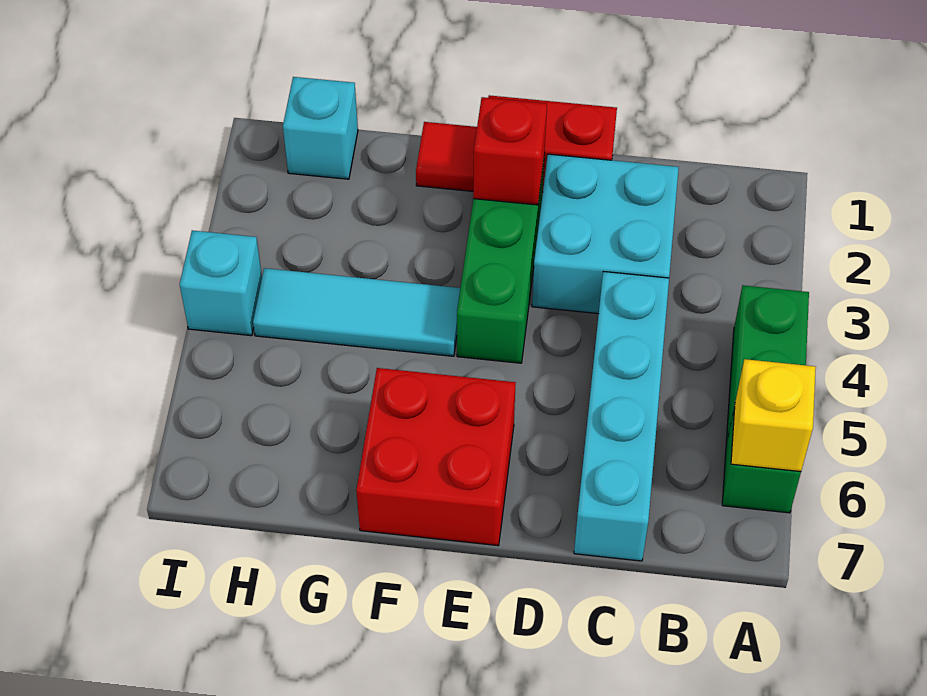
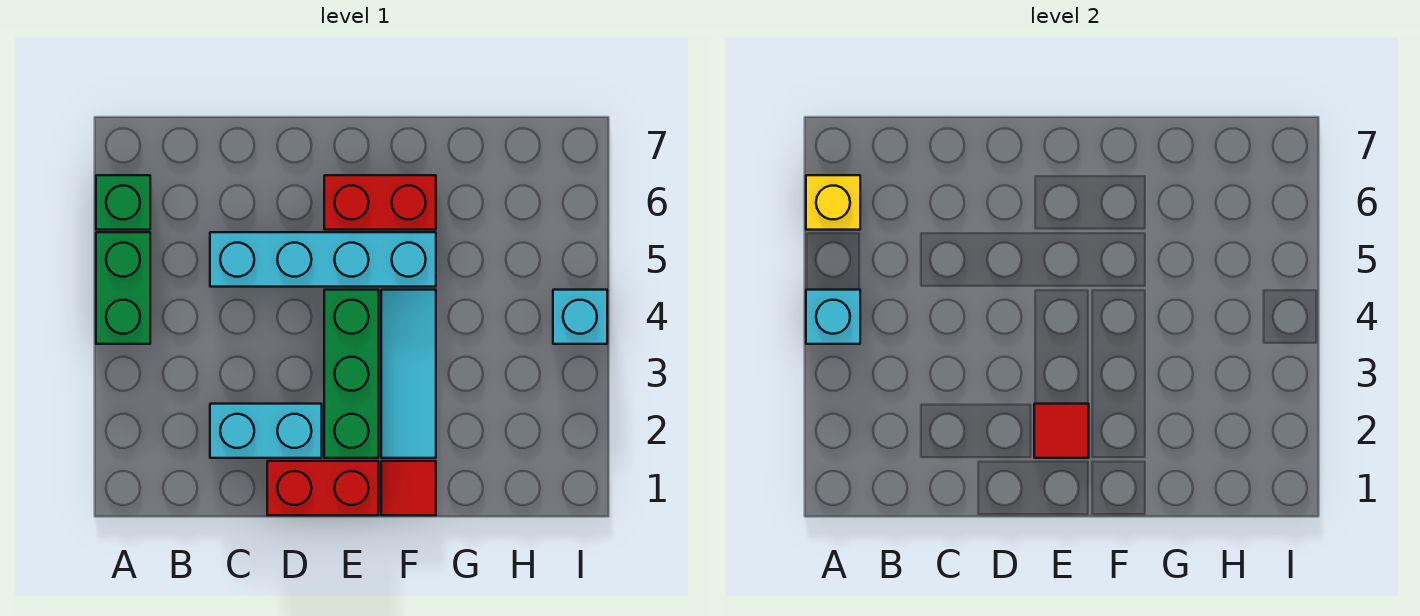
cyan brick C2:D3 level 1 -> cyan brick C2:D2 level 1
cyan brick C4:C7 level 1 -> cyan brick C5:F5 level 1
red brick E2 level 2 -> red tile E2 level 2
red brick E6:F7 level 1 -> red brick E6:F6 level 1
cyan tile F4:H4 level 1 -> cyan tile F2:F4 level 1
cyan brick H1 level 1 -> cyan brick A4 level 2

